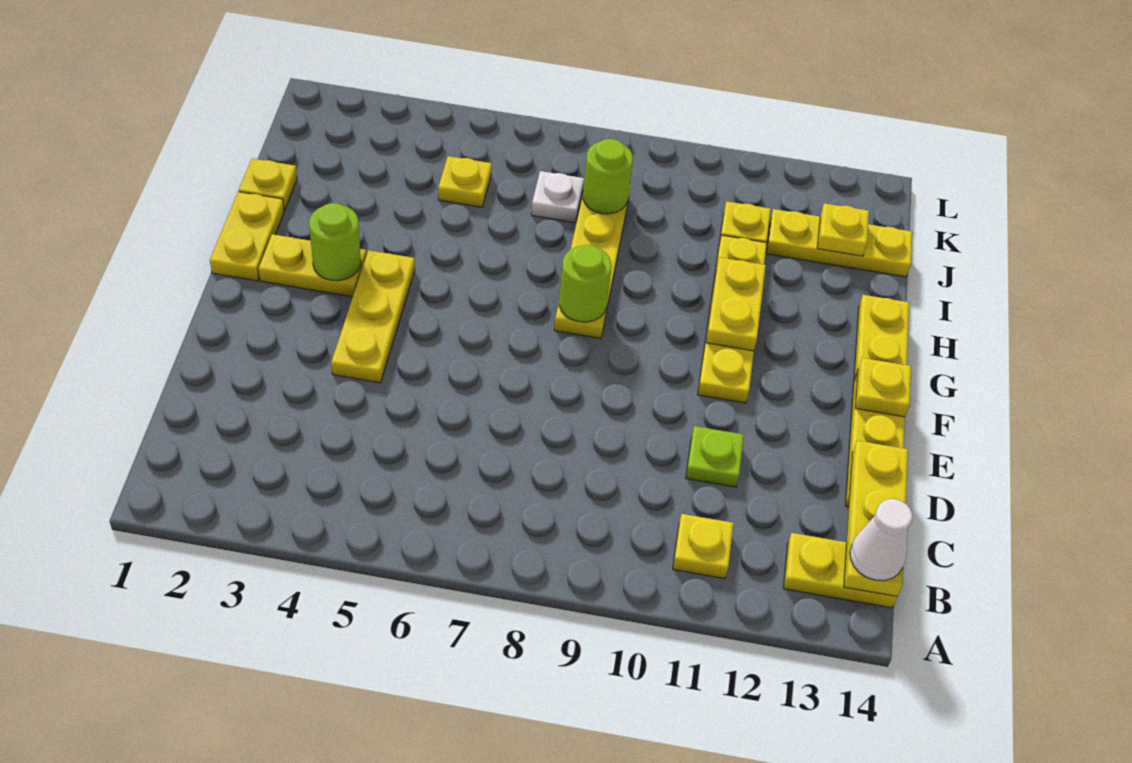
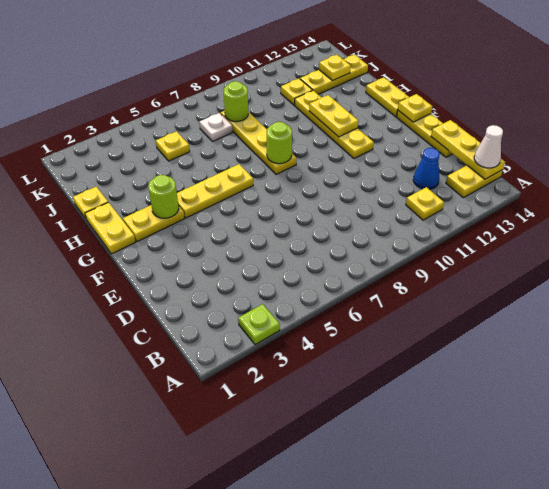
none -> blue cone C12 level 1
lime plate D11 level 1 -> lime plate A3 level 1
yellow plate E4:G4 level 1 -> yellow plate G4:G6 level 1

